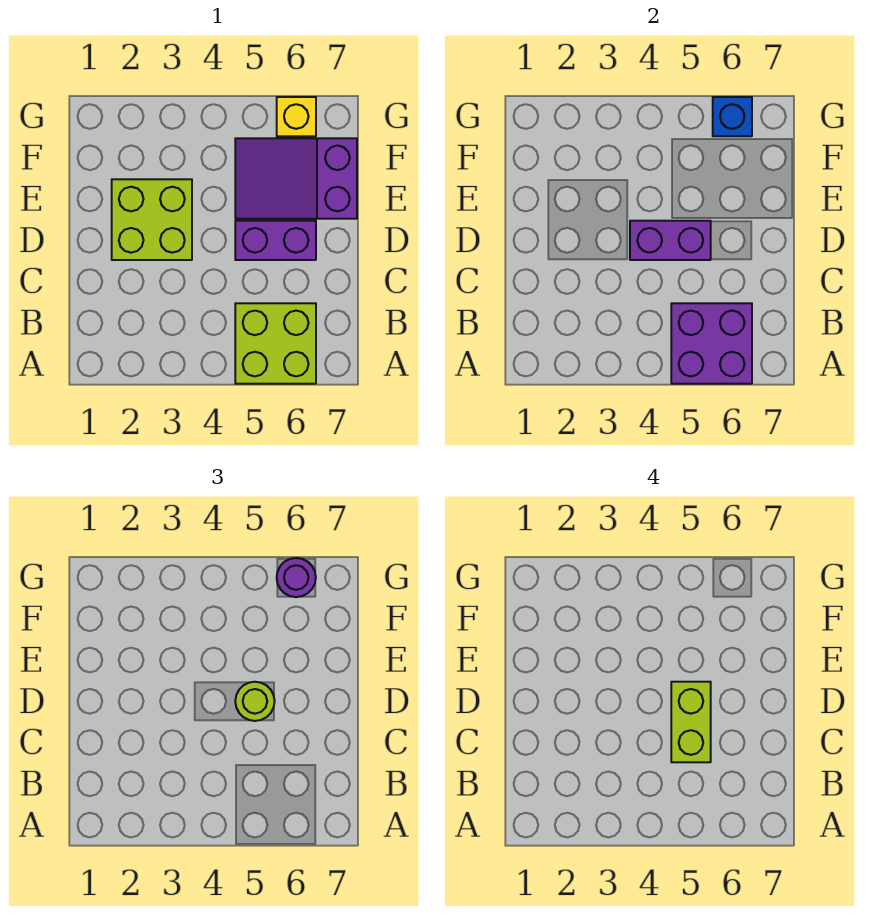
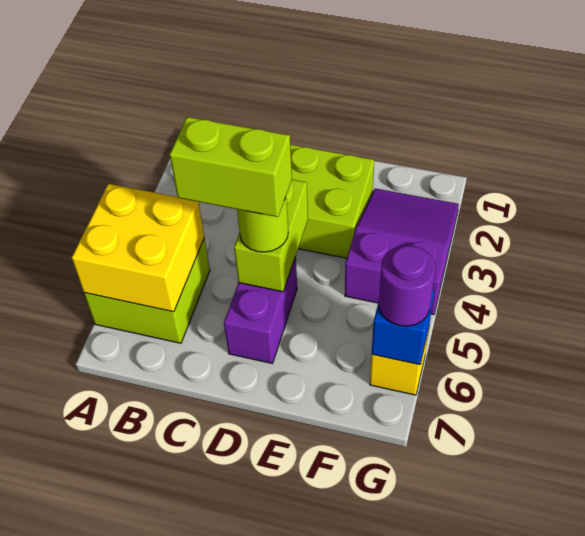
purple brick A5:B6 level 2 -> yellow brick A5:B6 level 2
purple brick D4:D5 level 2 -> lime brick D4:D5 level 2
purple slope E5:F7 level 1 top 7 -> purple slope F2:G4 level 1 top 4

